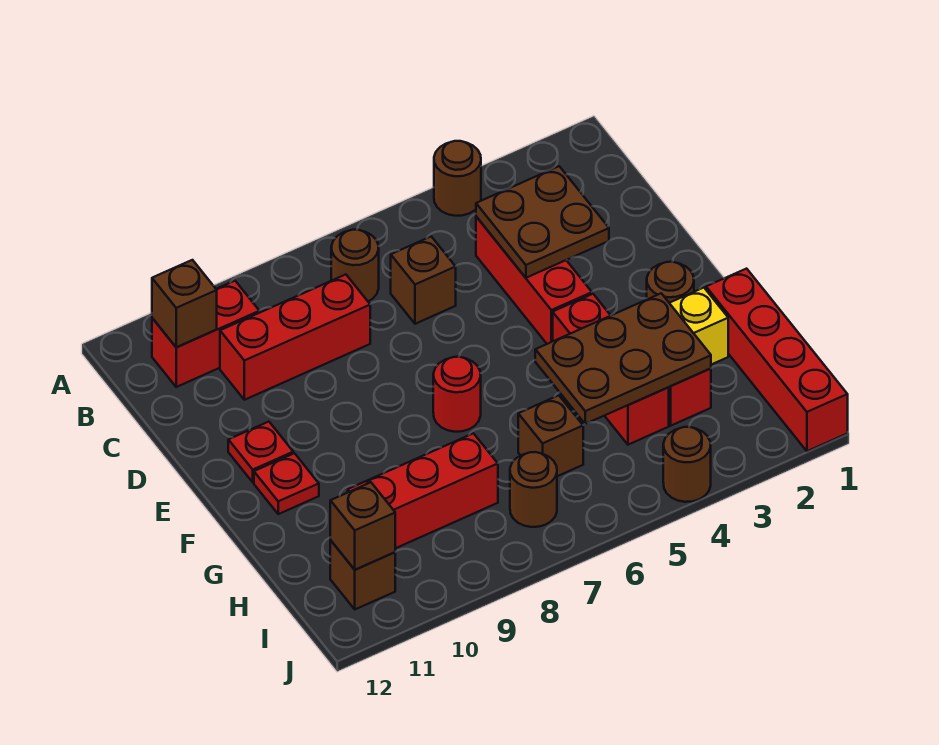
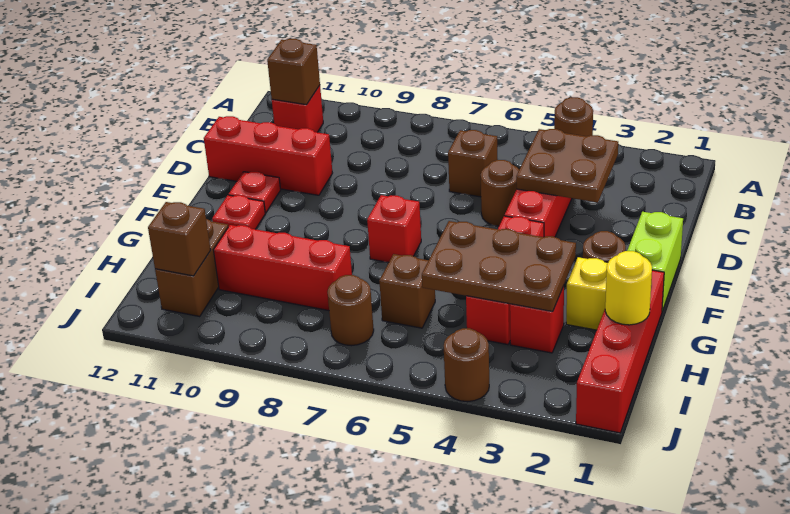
brown round brick B7 level 1 -> brown round brick D5 level 1
red brick B10:B11 level 1 -> red brick B11 level 1
red brick C8:C10 level 1 -> red brick D10:D12 level 1
none -> lime brick E1:F1 level 1
red round brick F7 level 1 -> red brick F7 level 1
none -> yellow round brick H1 level 2
brown brick I11 level 1 -> brown brick H11:I11 level 1

